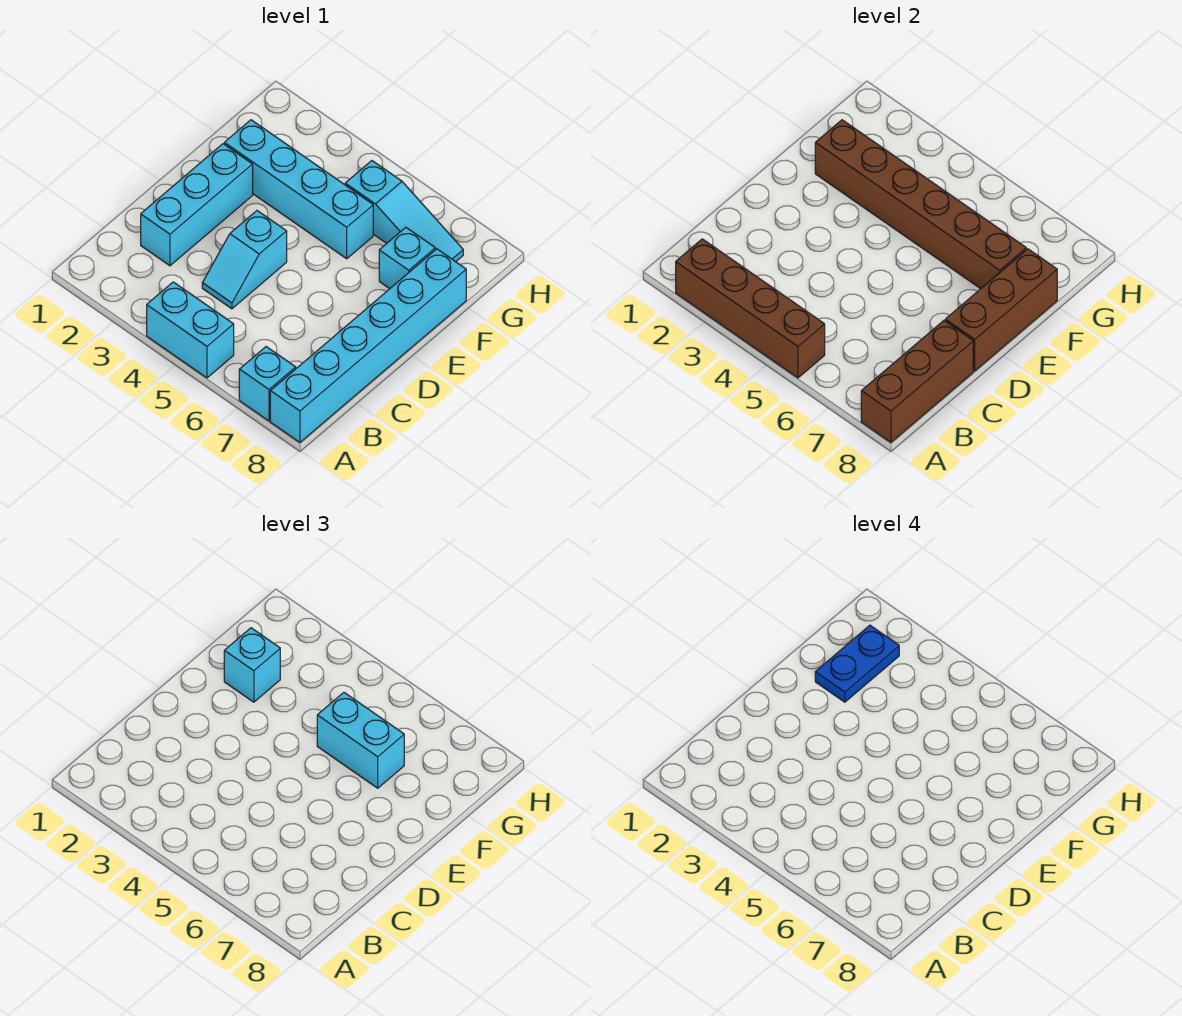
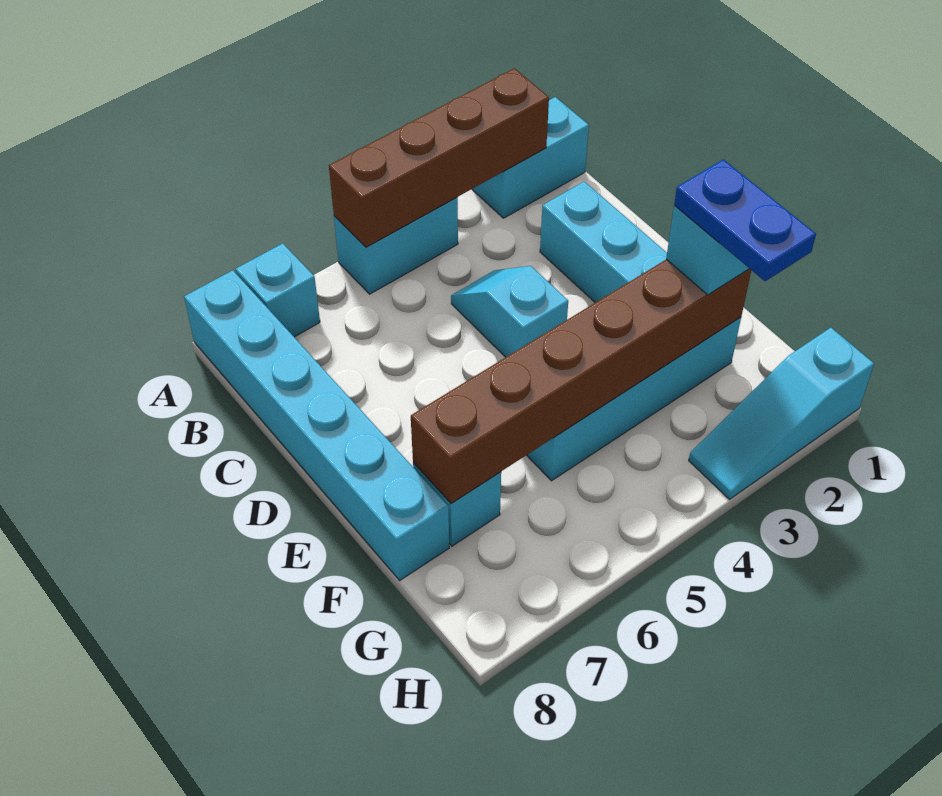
brown brick A8:C8 level 2 -> none
brown brick D8:F8 level 2 -> none
cyan brick F5:F6 level 3 -> cyan brick A1:A2 level 1
cyan slope G5:G7 level 1 top 5 -> cyan slope H1:H3 level 1 top 1

